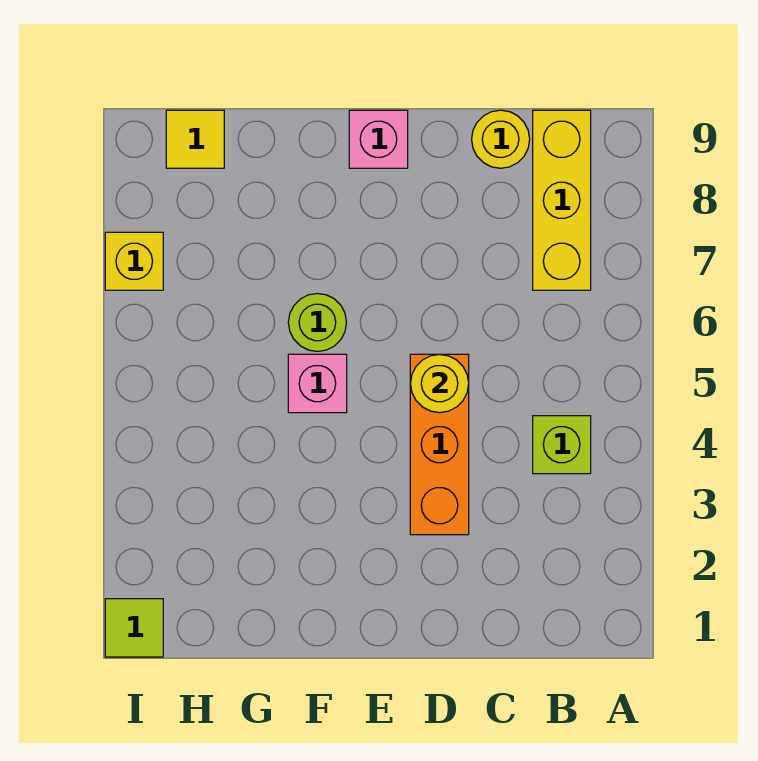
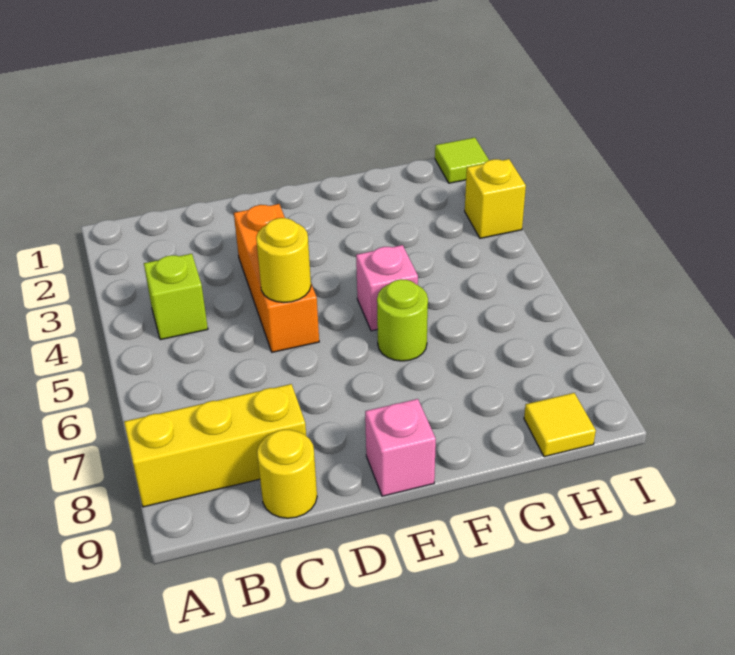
yellow brick B7:B9 level 1 -> yellow brick A8:C8 level 1
yellow brick I7 level 1 -> yellow brick I3 level 1

